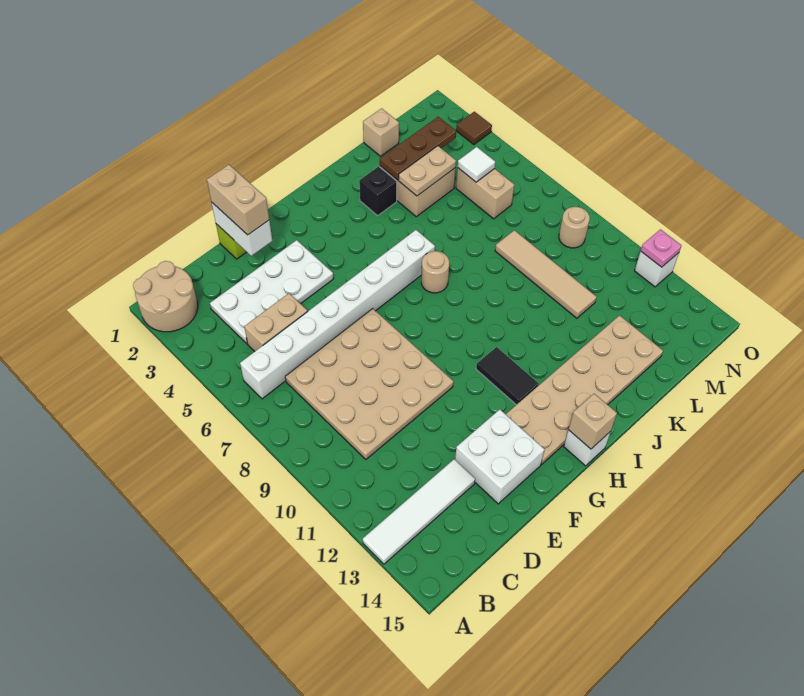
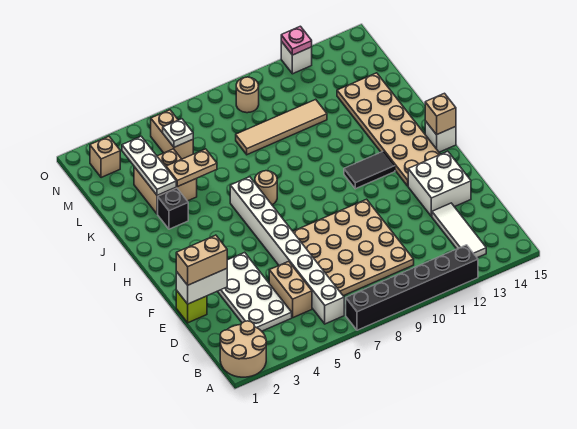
none -> black brick A7:A12 level 1
white tile A13:D13 level 1 -> white tile B13:D13 level 1
brown plate K3:M3 level 2 -> white plate K3:M3 level 2
tan plate K4:L4 level 2 -> tan plate K4:K5 level 2
tan brick L1 level 1 -> tan brick N2 level 1
tan brick M5:M6 level 1 -> tan brick M5:N5 level 1
white tile M5 level 2 -> white plate M5 level 2
brown tile O3 level 1 -> none

